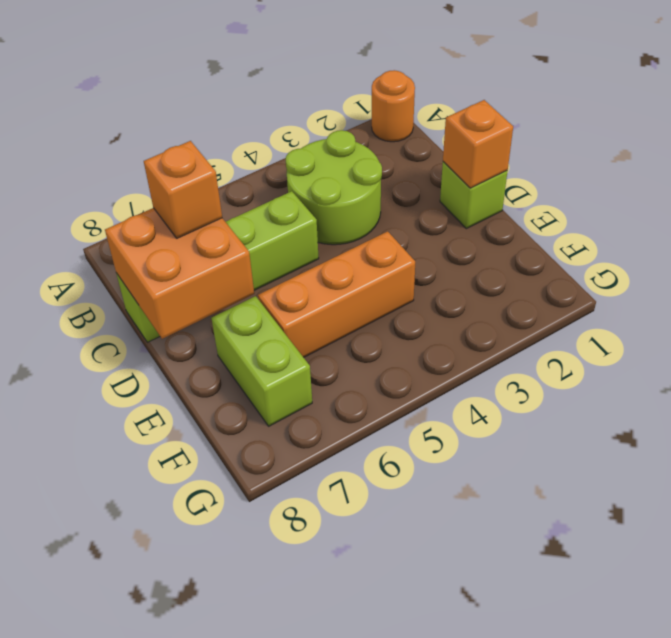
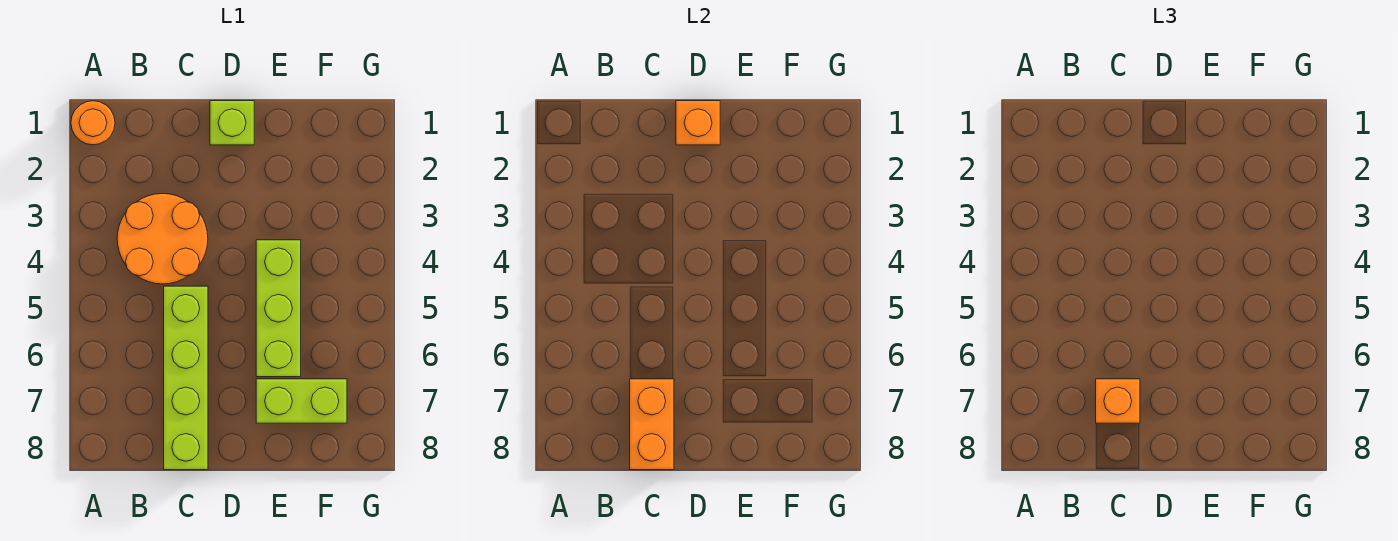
lime round brick B3:C4 level 1 -> orange round brick B3:C4 level 1
orange brick C7:D8 level 2 -> orange brick C7:C8 level 2
orange brick E4:E6 level 1 -> lime brick E4:E6 level 1

